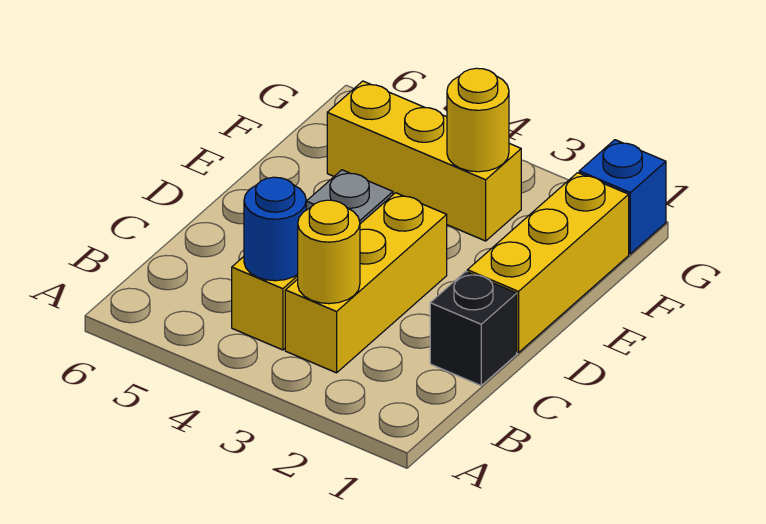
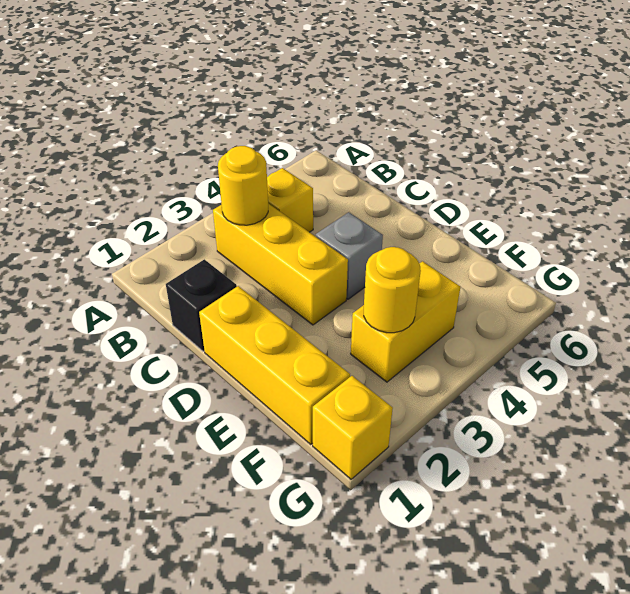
blue round brick B4 level 2 -> none
yellow brick F3:F5 level 1 -> yellow brick F3:F4 level 1
blue brick G1 level 1 -> yellow brick G1 level 1

